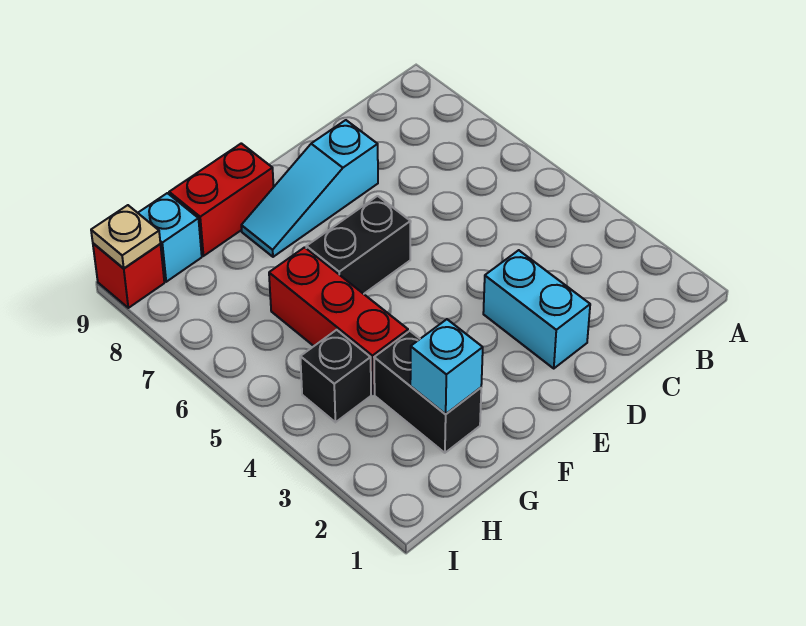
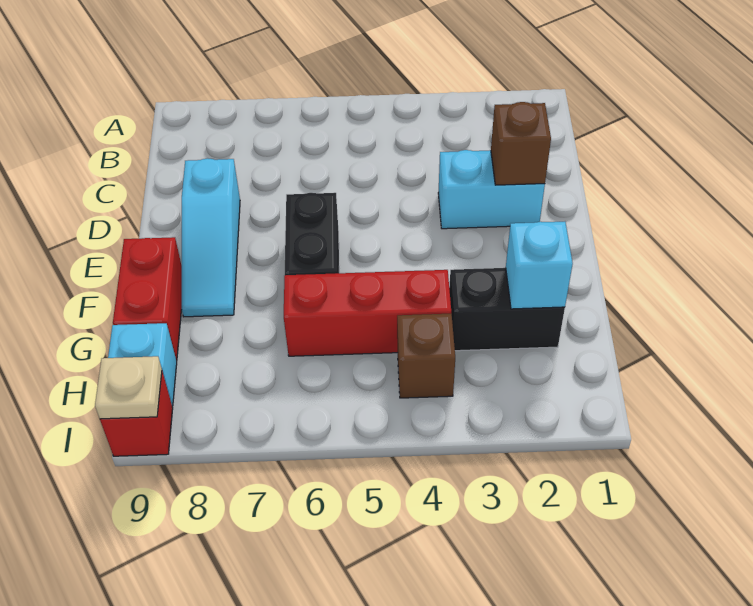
none -> brown brick D2 level 2
black brick H4 level 1 -> brown brick H4 level 1

